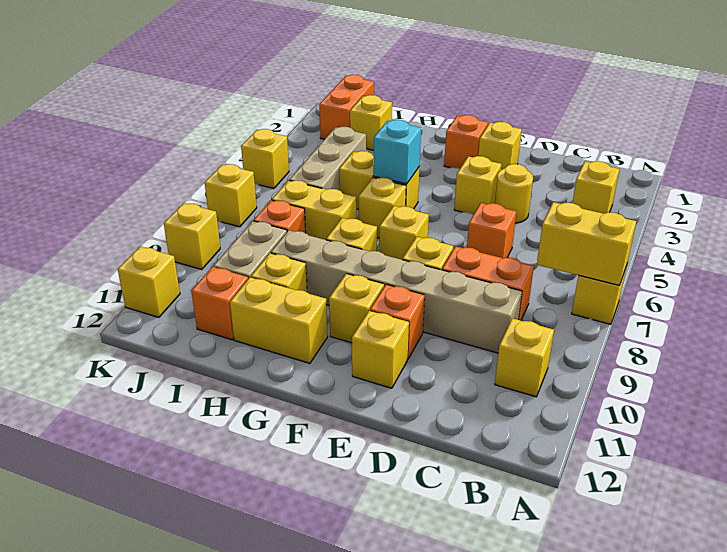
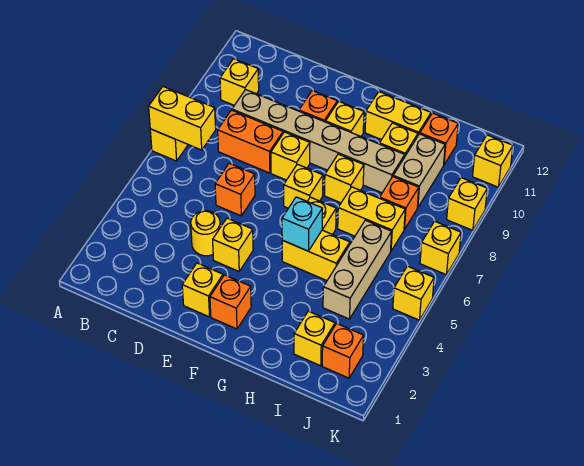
yellow brick B3 level 1 -> none
yellow brick E11 level 1 -> none
orange brick J1:J2 level 1 -> orange brick J2 level 1

